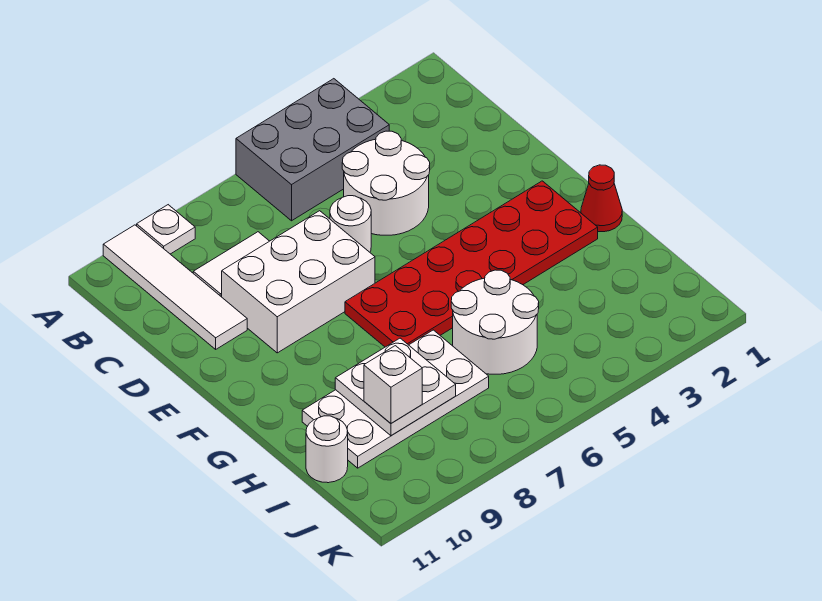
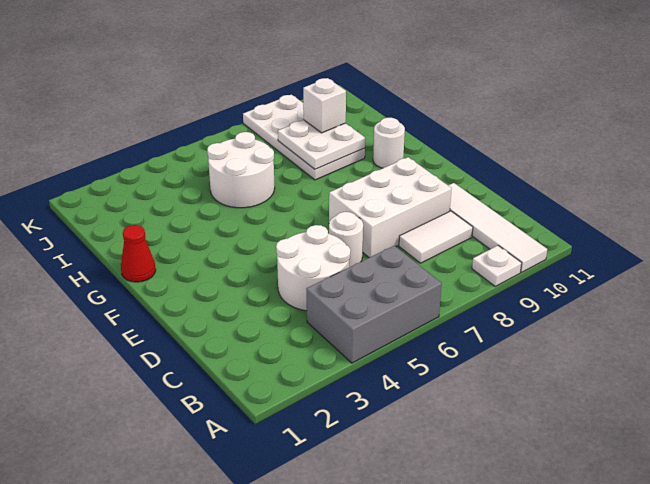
red plate F2:G7 level 1 -> none
white plate H7:I10 level 1 -> white plate H8:K9 level 1
white round brick I11 level 1 -> white round brick G10 level 1

